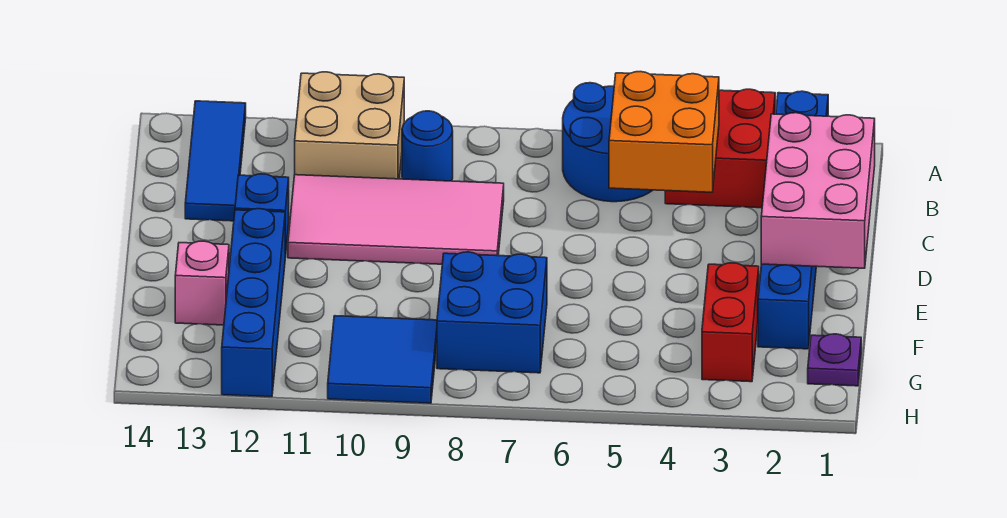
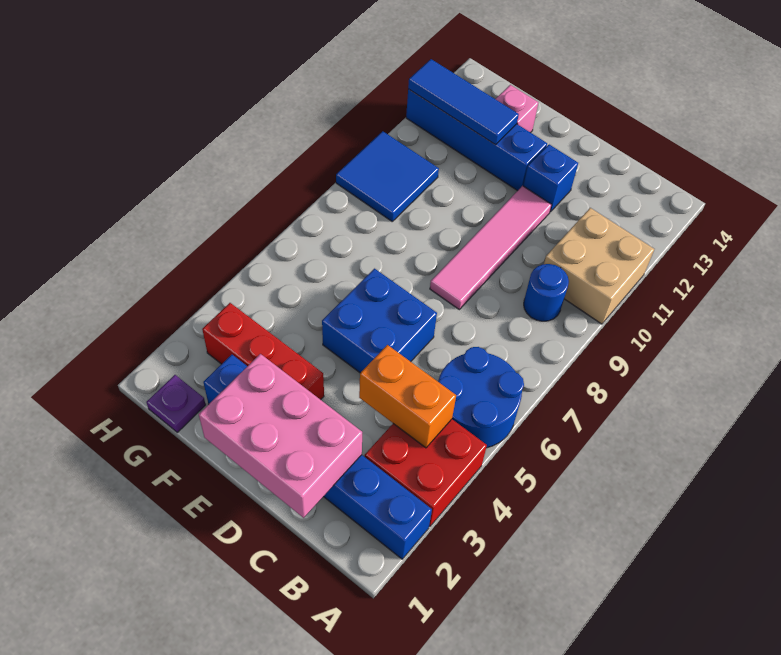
blue tile A13:C13 level 1 -> blue tile F12:H12 level 2
orange brick B4:C5 level 2 -> orange brick B4:C4 level 2
pink tile C8:D11 level 1 -> pink tile D8:D11 level 1
red brick F3:G3 level 1 -> red brick E3:G3 level 1
blue brick F7:G8 level 1 -> blue brick D5:E6 level 1

